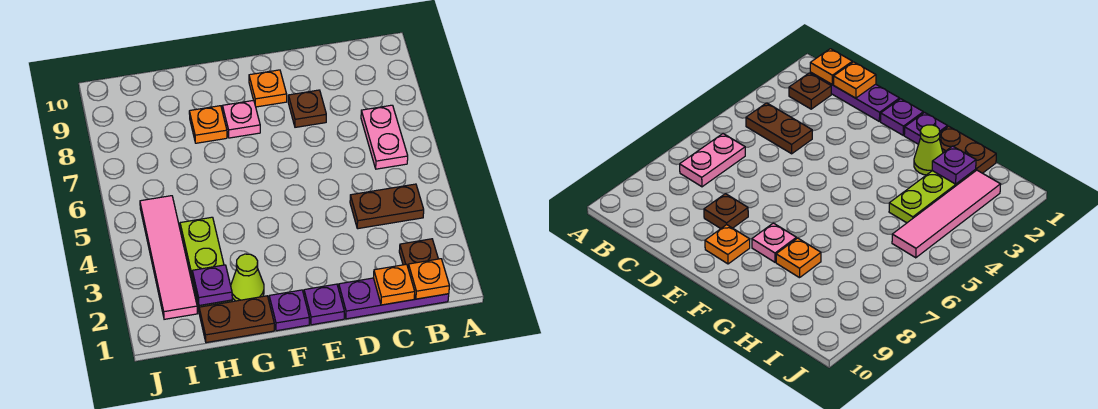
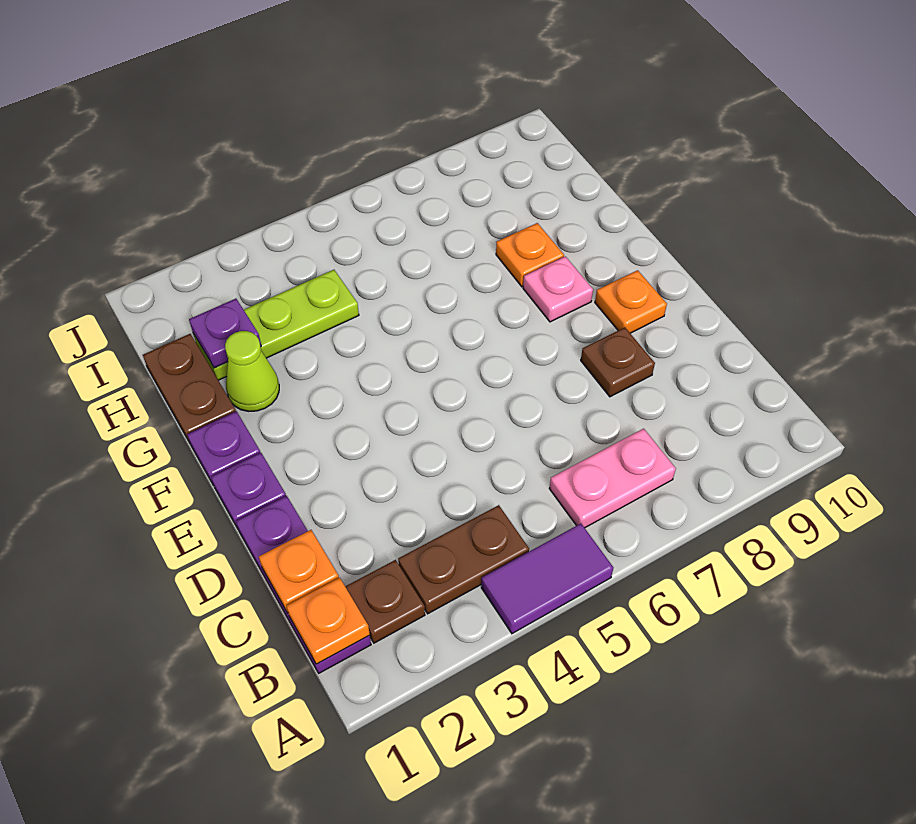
none -> purple tile A4:A5 level 1
brown plate B4:C4 level 1 -> brown plate B3:B4 level 1
pink tile I2:I5 level 1 -> none

